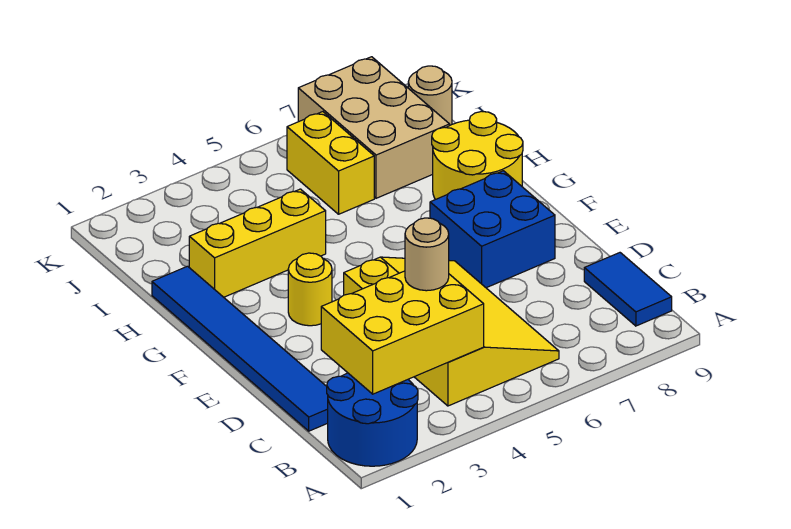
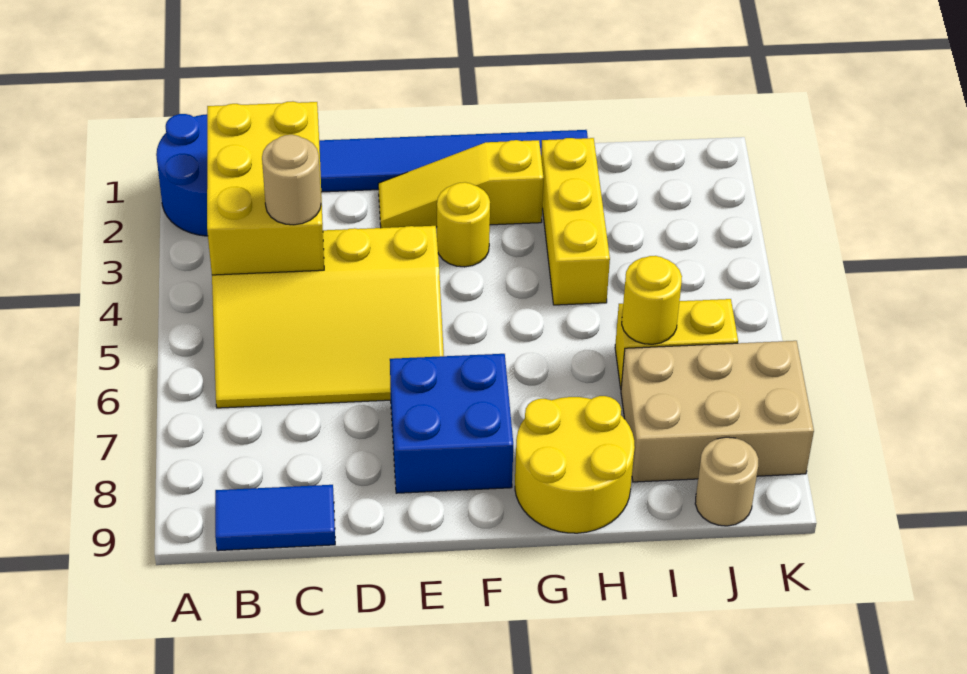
none -> yellow slope E2:G2 level 1 top G
none -> yellow round brick I6 level 2

